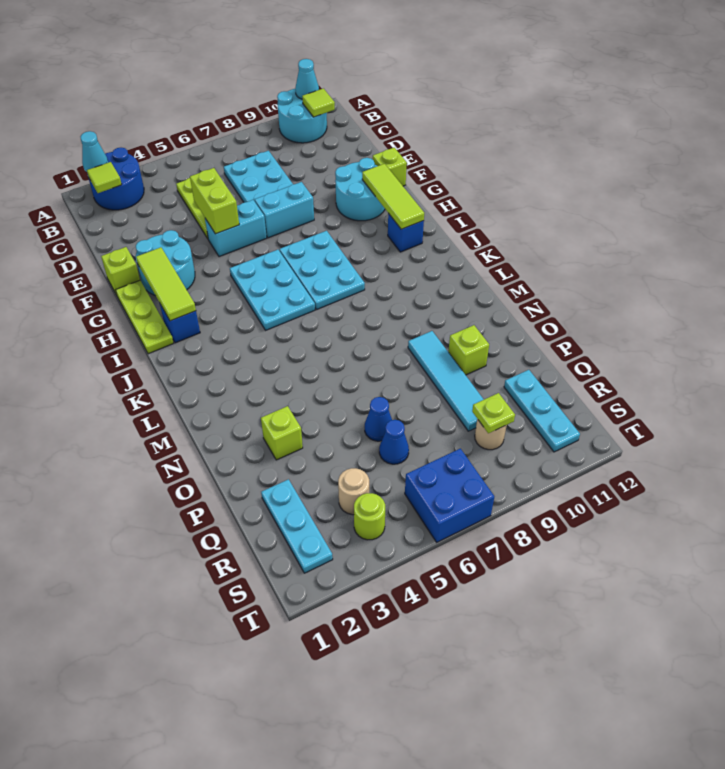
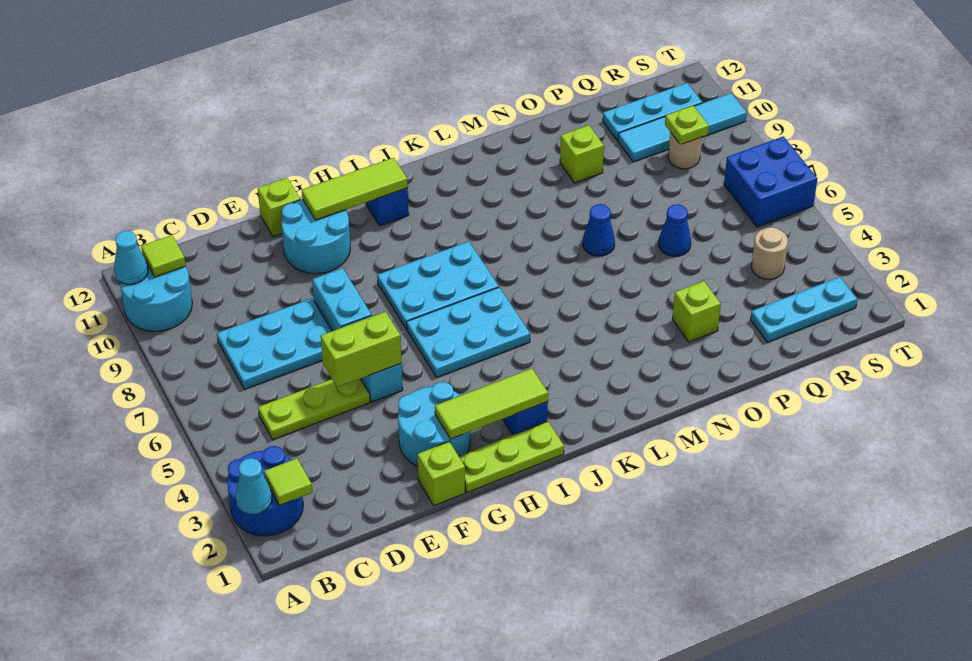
cyan tile N9:Q9 level 1 -> cyan tile Q10:T10 level 1
blue cone Q6 level 1 -> blue cone N7 level 1
lime round brick S4 level 1 -> none

